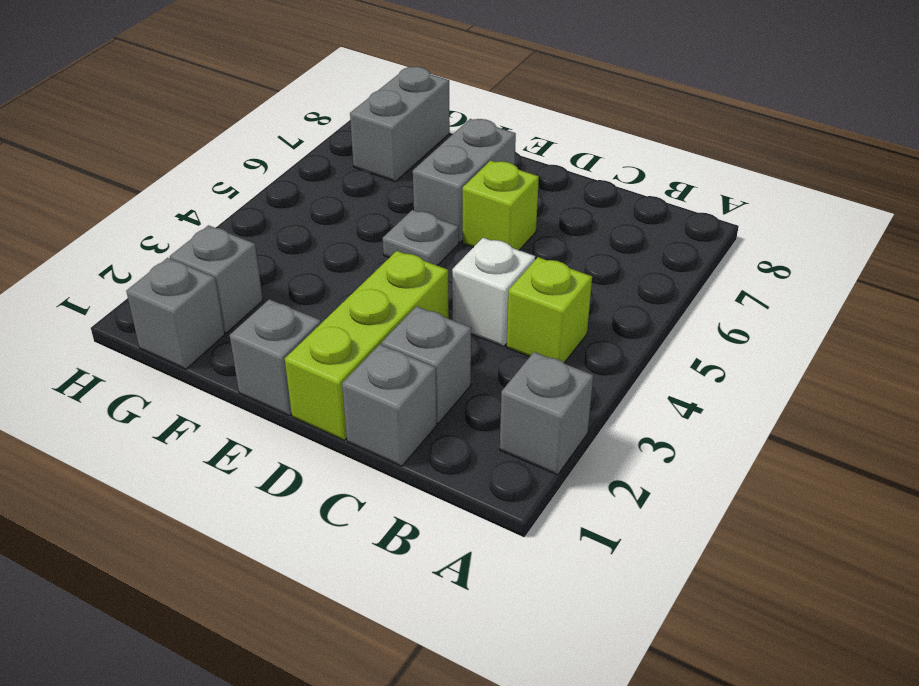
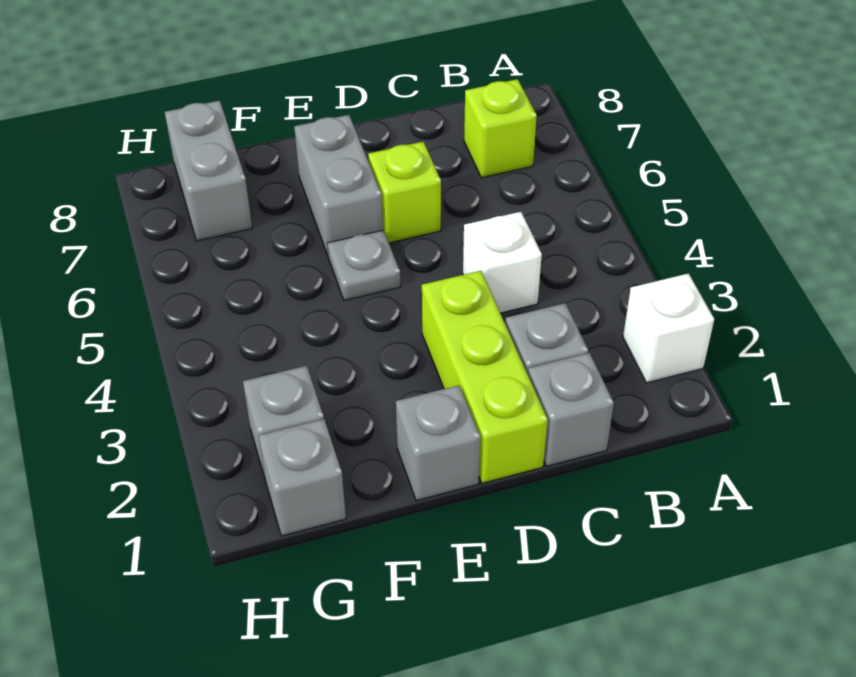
grey brick A2 level 1 -> white brick A2 level 1
lime brick B4 level 1 -> lime brick B7 level 1

